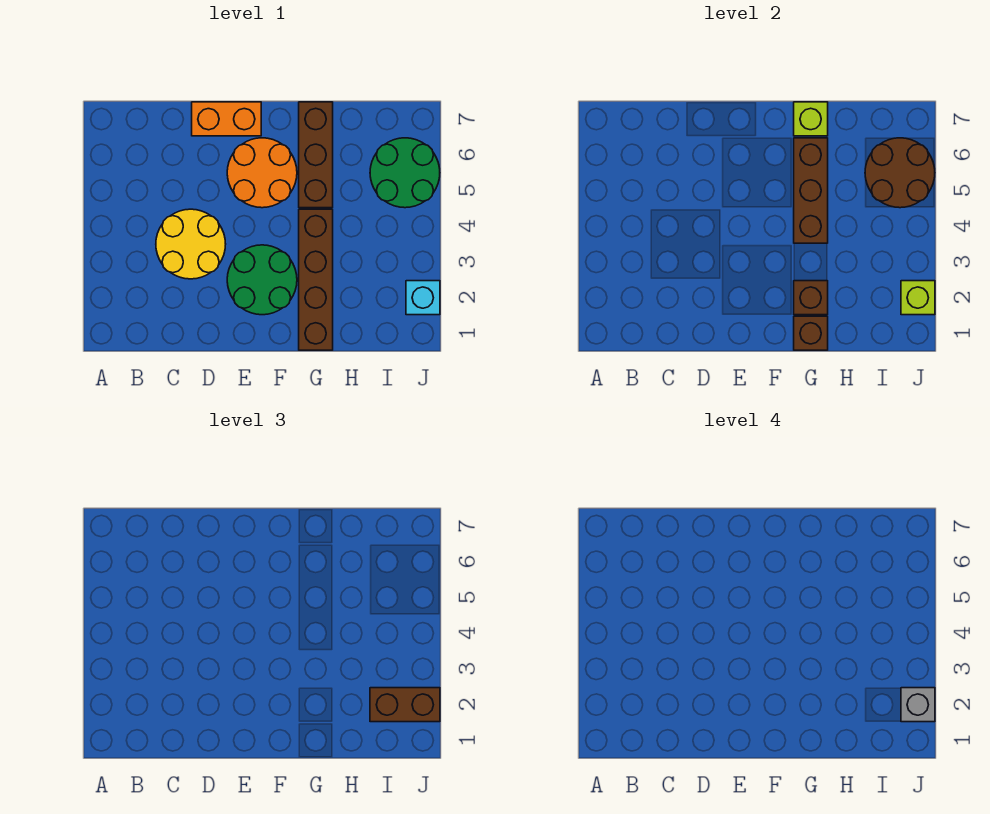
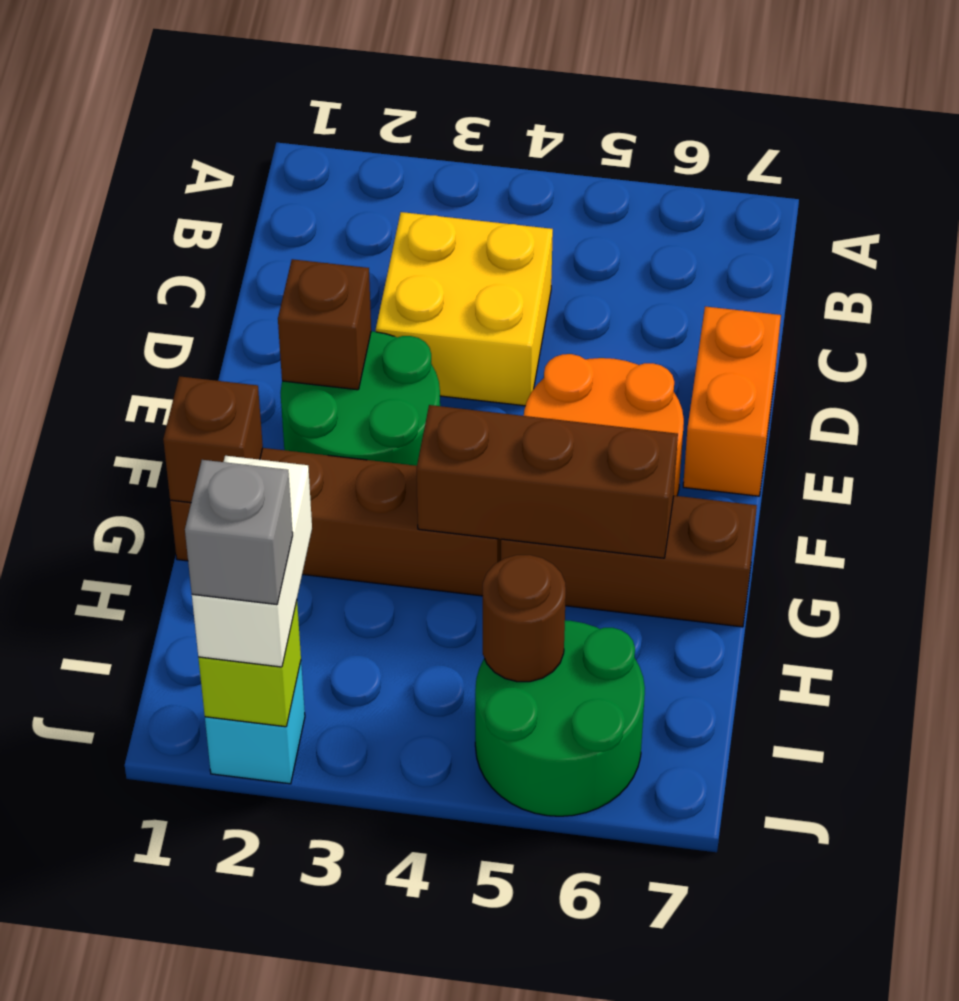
yellow round brick C3:D4 level 1 -> yellow brick C3:D4 level 1
brown brick G2 level 2 -> brown brick E2 level 2
lime brick G7 level 2 -> none
brown brick I2:J2 level 3 -> white brick I2:J2 level 3
brown round brick I5:J6 level 2 -> brown round brick I5 level 2

